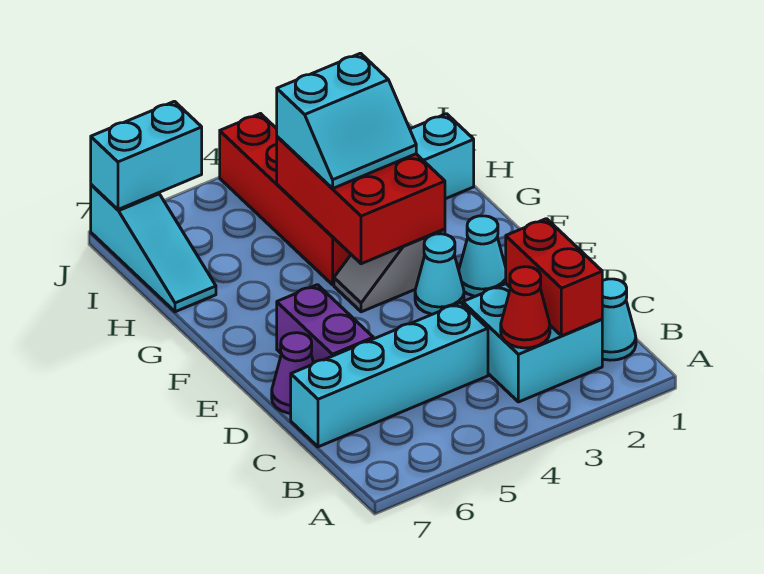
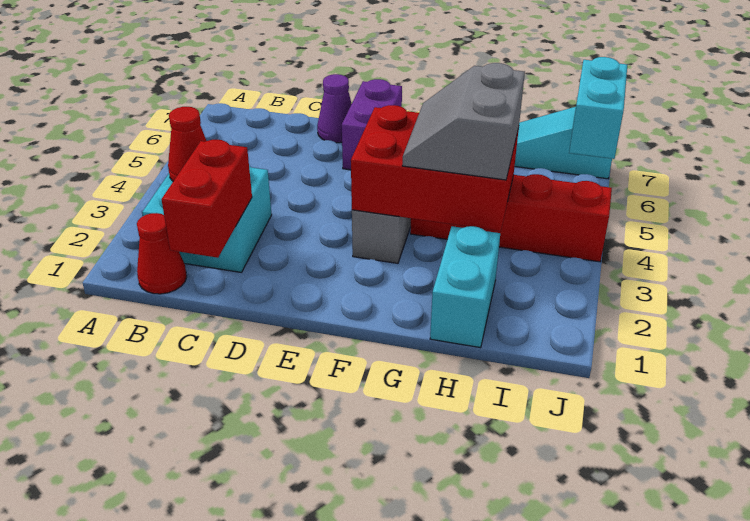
cyan cone B1 level 1 -> red cone B1 level 1
red brick B2:C2 level 2 -> red brick C1:C2 level 2
cyan brick C4:C7 level 1 -> none
purple brick D6:E6 level 1 -> purple brick E6:E7 level 1
cyan cone E2 level 1 -> none
cyan cone E3 level 1 -> none
cyan slope G3:H4 level 3 top H -> grey slope G3:H4 level 3 top H

